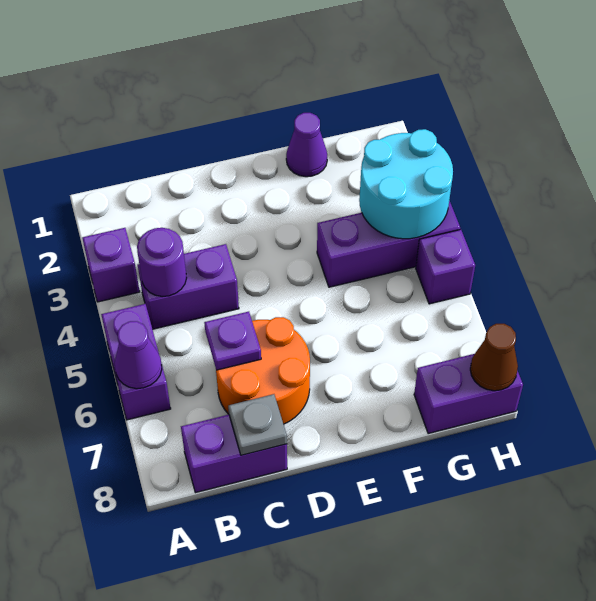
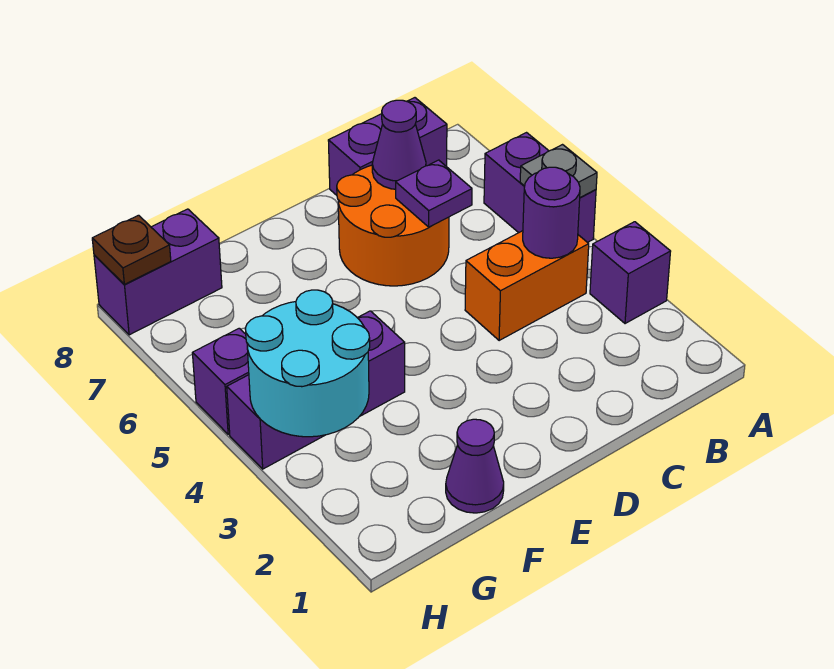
purple cone A6 level 2 -> purple cone C7 level 2
purple brick B4:C4 level 1 -> orange brick B4:C4 level 1
grey plate C8 level 2 -> grey plate A5 level 2
brown cone H8 level 2 -> brown plate H8 level 2

